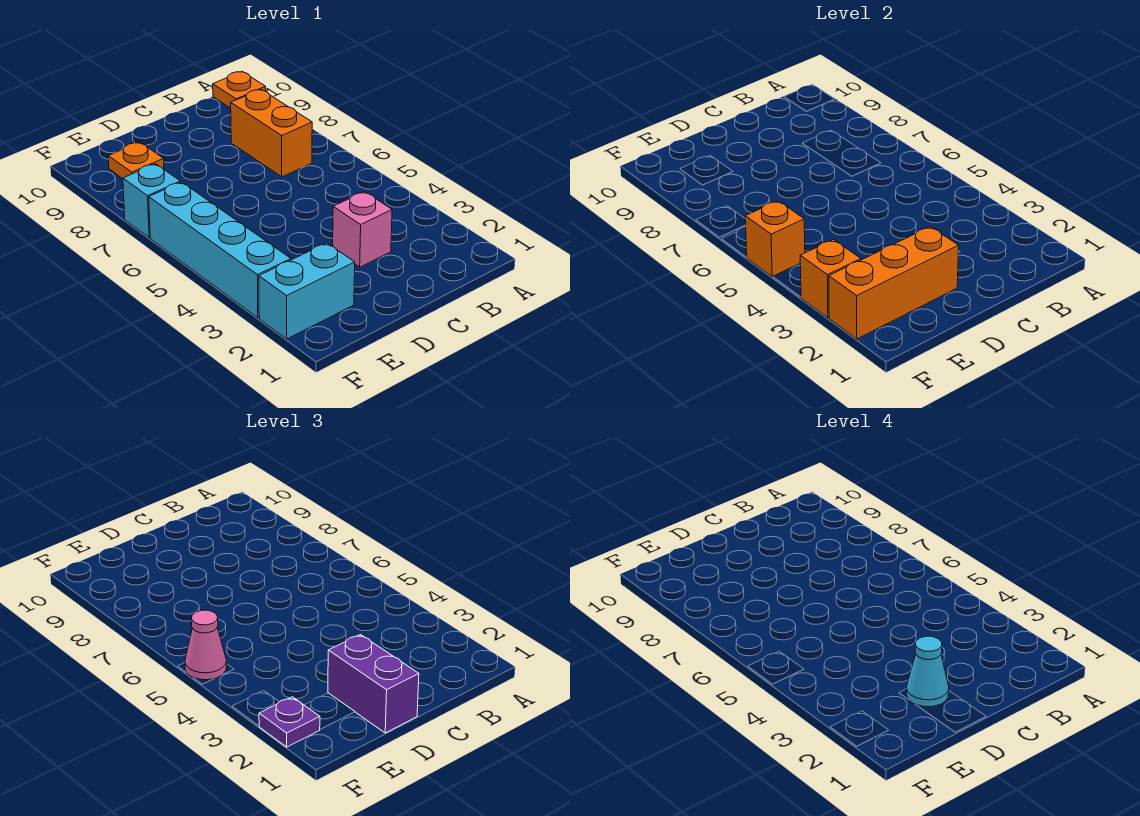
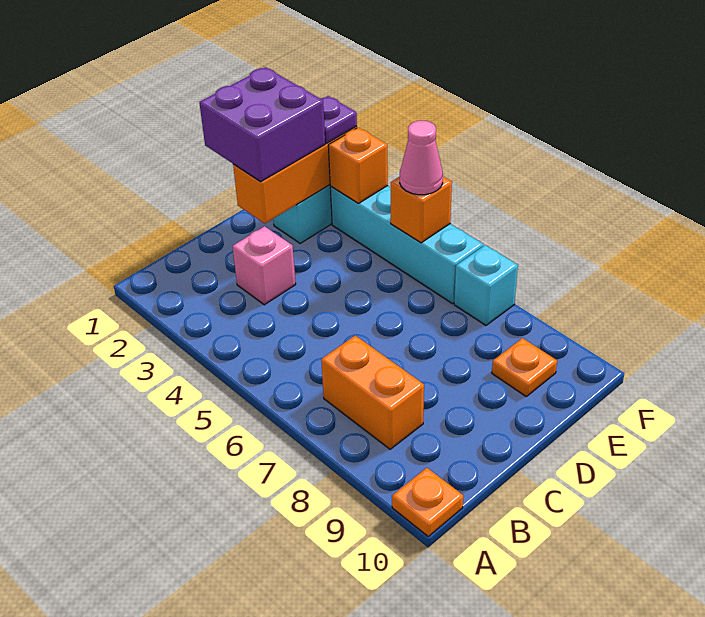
purple brick D1:D2 level 3 -> purple brick D1:E2 level 3
cyan cone D2 level 4 -> none

